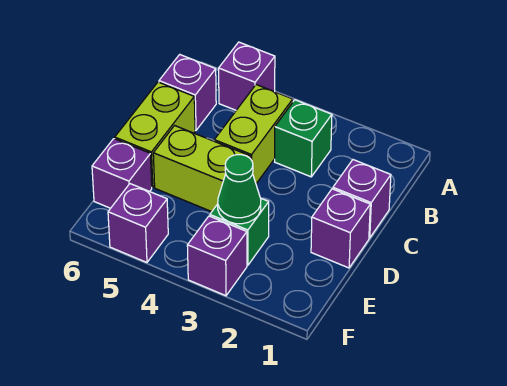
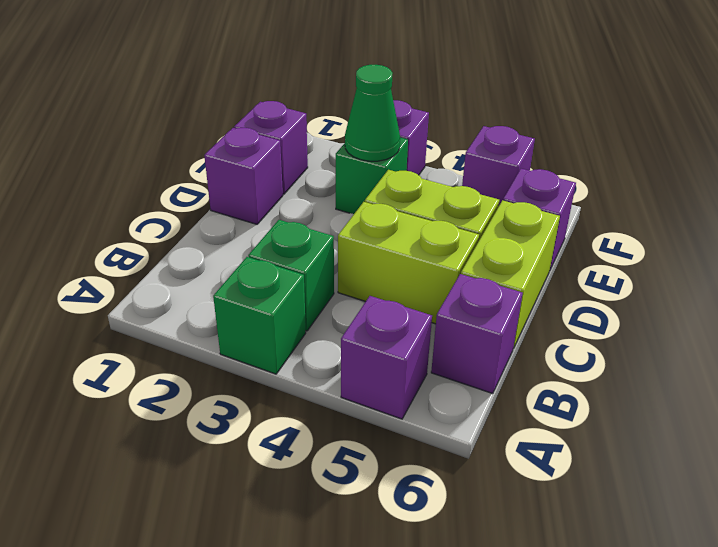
none -> green brick A3 level 1
lime brick B4:C4 level 1 -> lime brick C4:C5 level 1
purple brick C1 level 1 -> purple brick E1 level 1

